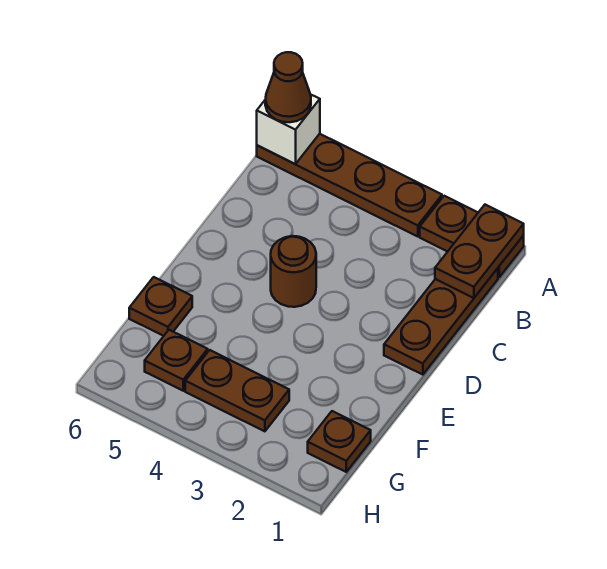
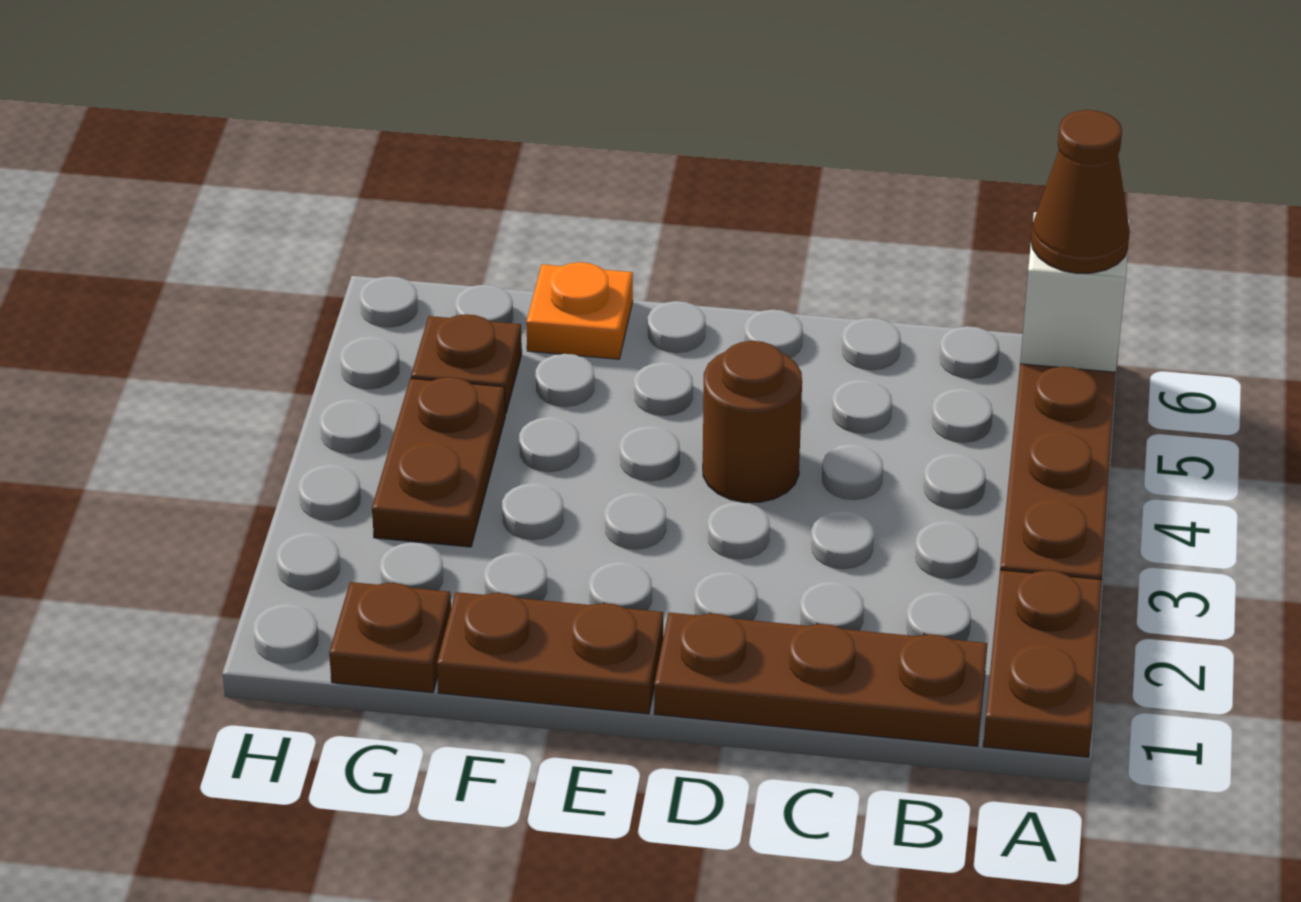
brown plate A1:B1 level 2 -> brown plate E1:F1 level 1
brown plate F6 level 1 -> orange plate F6 level 1

